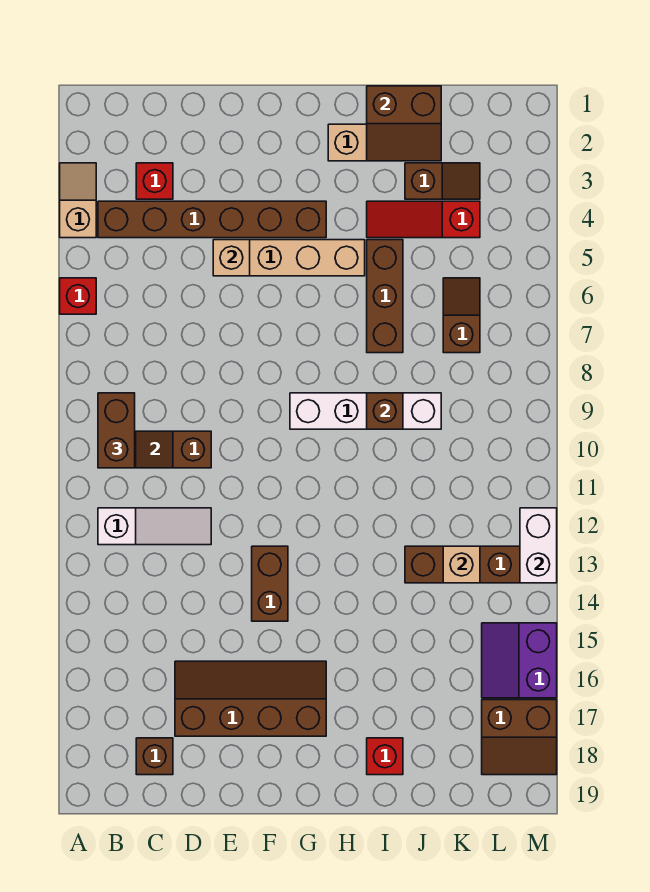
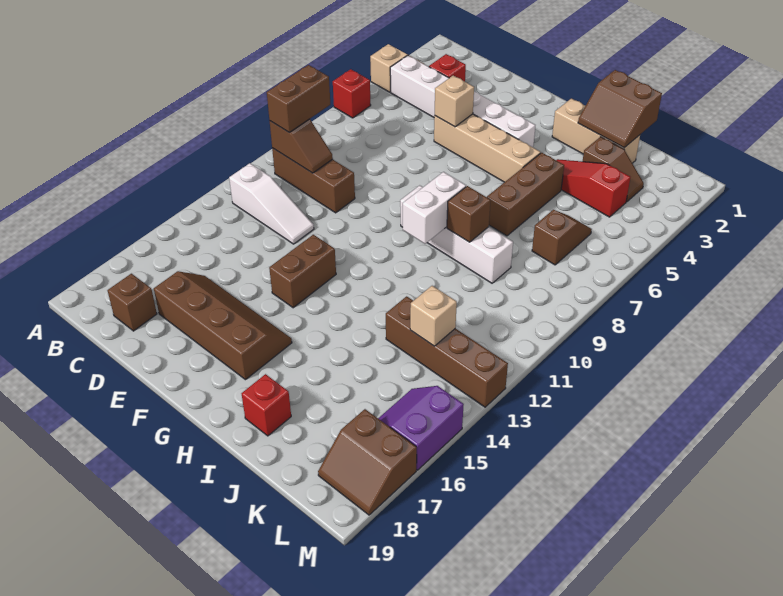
brown brick B4:G4 level 1 -> white brick B4:G4 level 1
white brick M12:M13 level 2 -> white brick H9:H10 level 2

